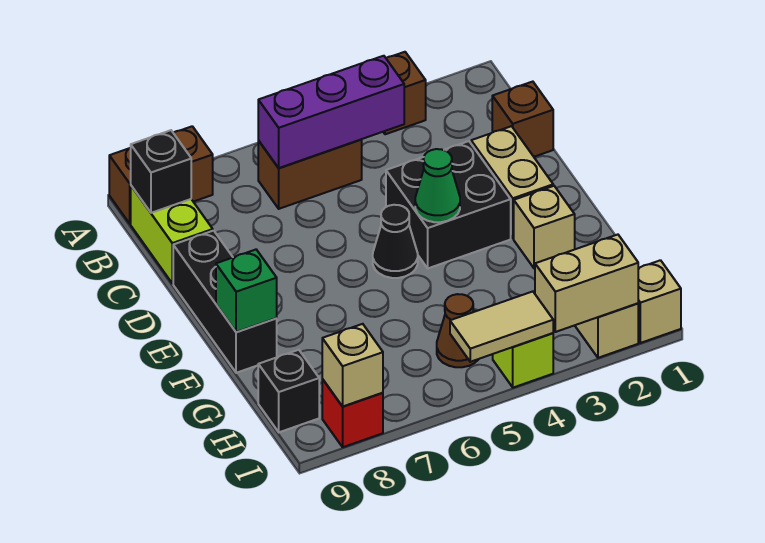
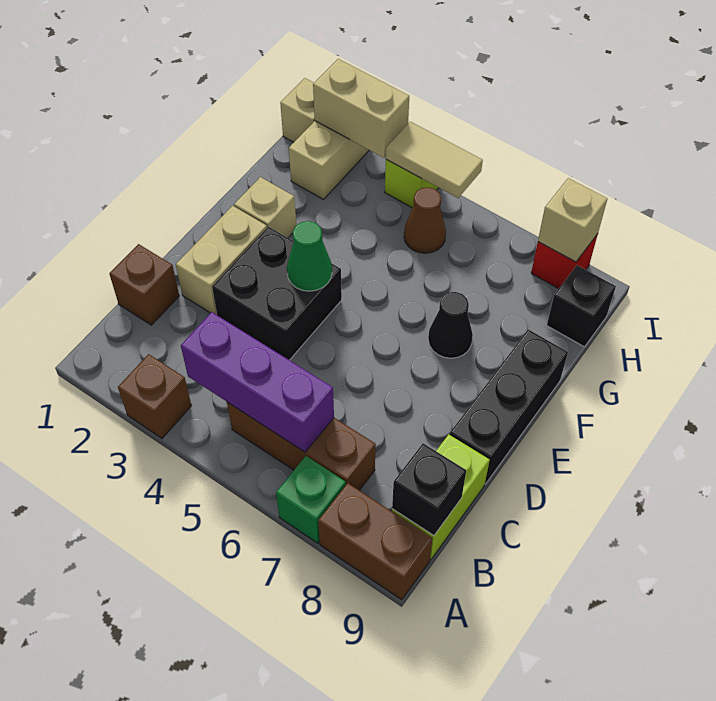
brown brick B5:B6 level 1 -> brown brick B5:B7 level 1
black cone E5 level 1 -> black cone F7 level 1
green brick F9 level 2 -> green brick A7 level 1

